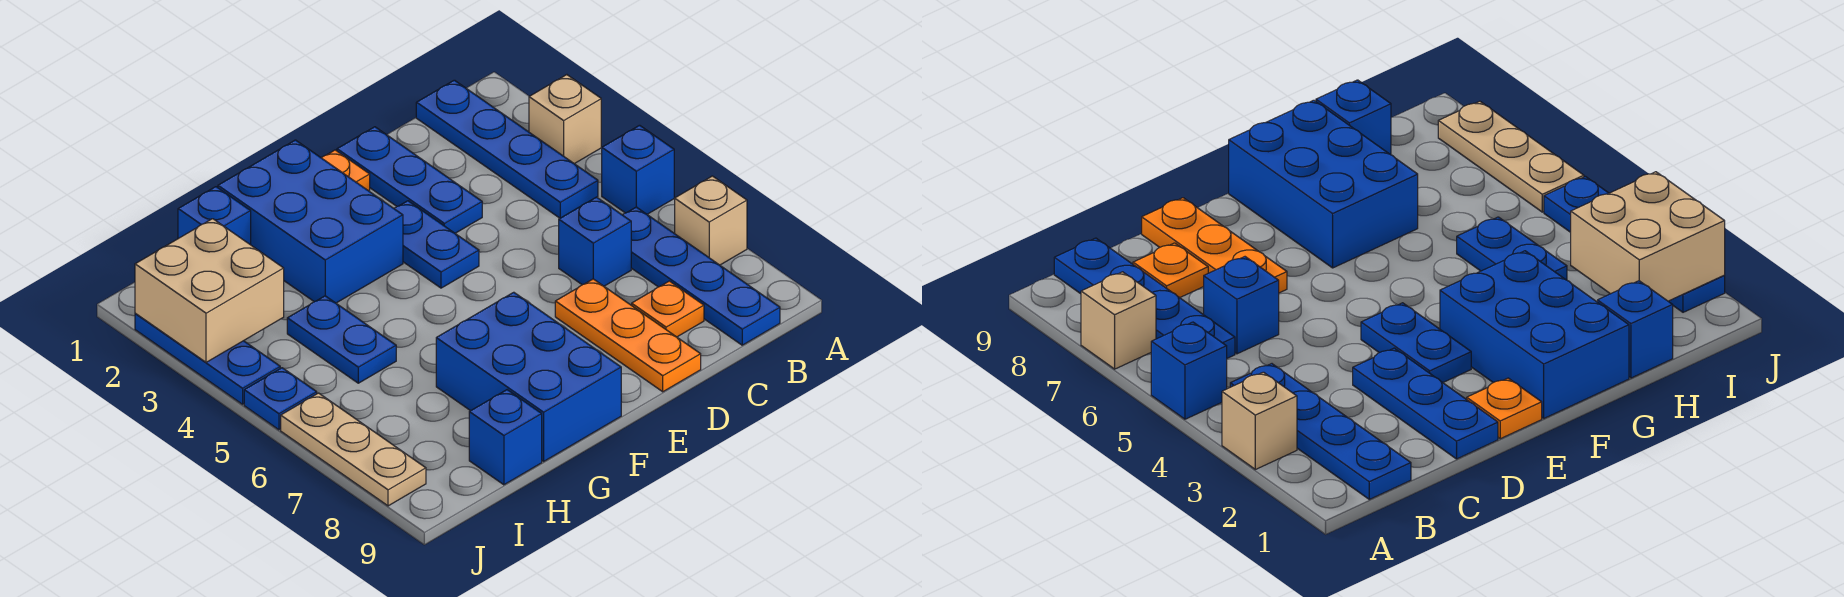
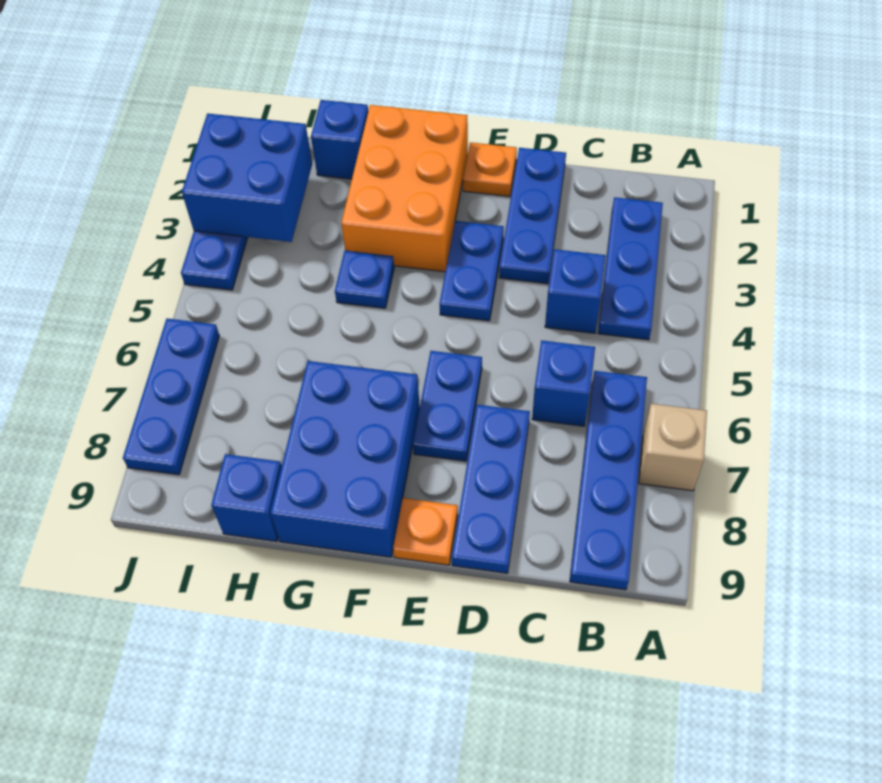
tan brick A3 level 1 -> none
blue brick A5 level 1 -> blue brick C4 level 1
blue plate B1:B4 level 1 -> blue plate B2:B4 level 1
orange plate C8 level 1 -> orange plate E9 level 1
orange plate D7:D9 level 1 -> blue plate D7:D9 level 1
blue brick F1:G3 level 1 -> orange brick F1:G3 level 1
blue plate H4:H5 level 1 -> blue plate E6:E7 level 1
tan brick I2:J3 level 2 -> blue brick I2:J3 level 2
blue plate J5 level 1 -> blue plate G4 level 1
tan plate J6:J8 level 1 -> blue plate J6:J8 level 1

